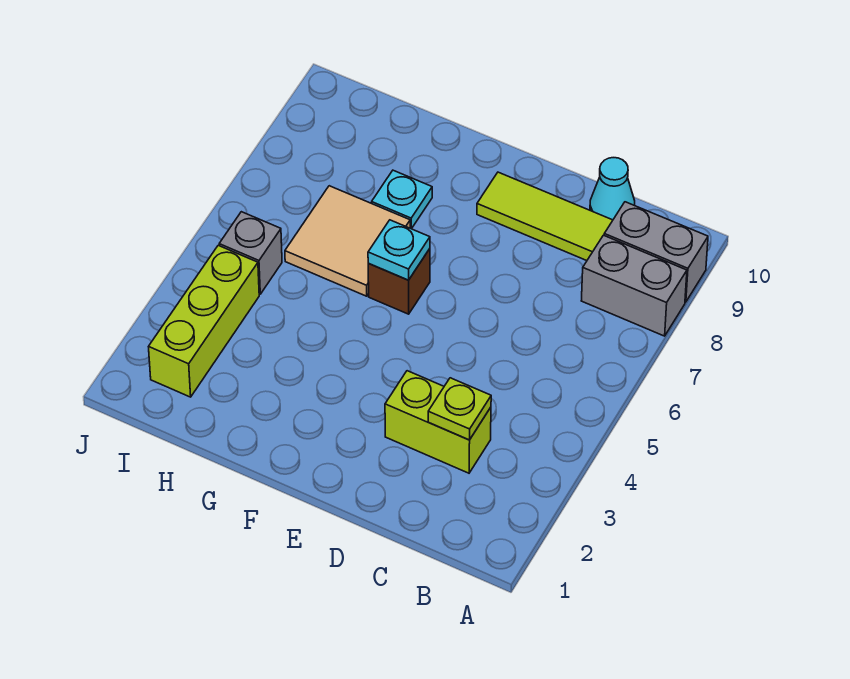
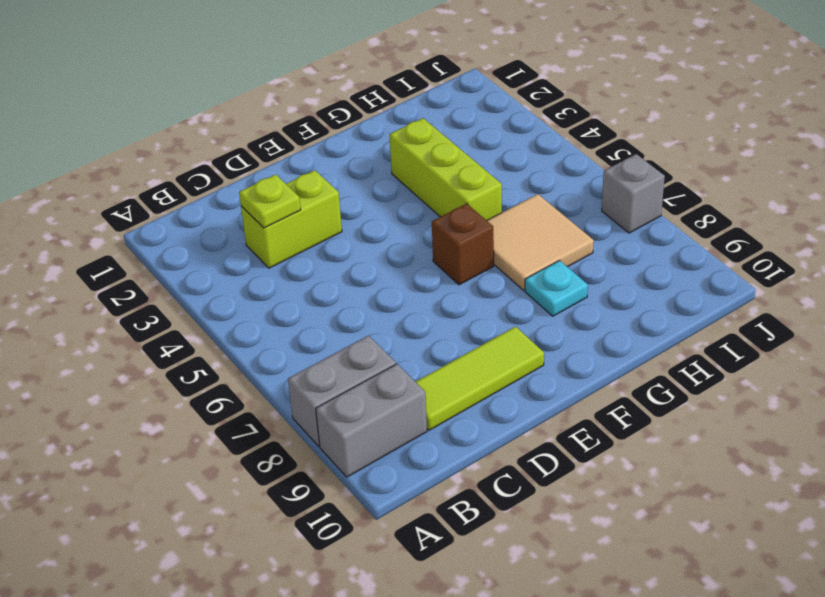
cyan cone C10 level 1 -> none
cyan plate F6 level 2 -> none
lime brick I2:I4 level 1 -> lime brick G3:G5 level 1
grey brick I5 level 1 -> grey brick J7 level 1

